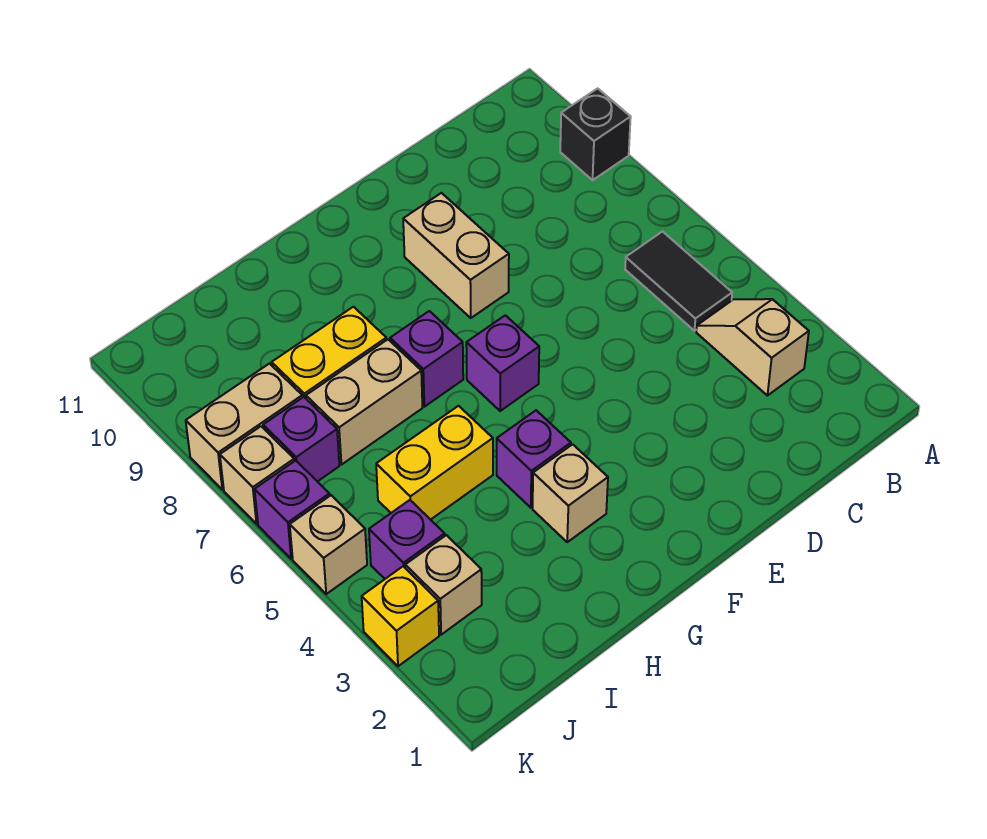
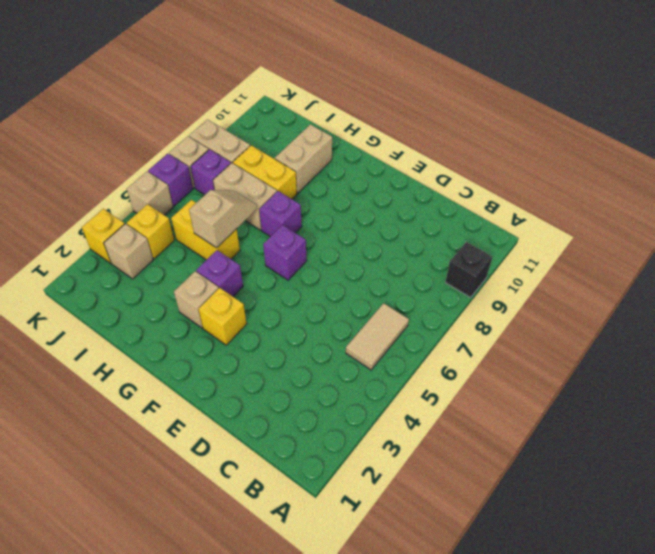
tan slope B3:B4 level 1 top 3 -> tan slope H5:H6 level 2 top 5
black tile B5:B6 level 1 -> tan tile B5:B6 level 1
tan brick E8:E9 level 1 -> tan brick H9:H10 level 1
none -> yellow brick F3 level 1
purple brick J4 level 1 -> yellow brick J4 level 1

